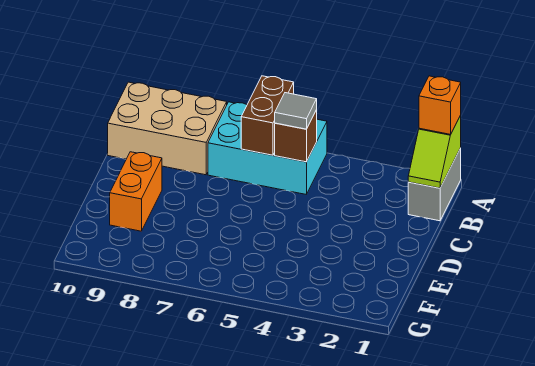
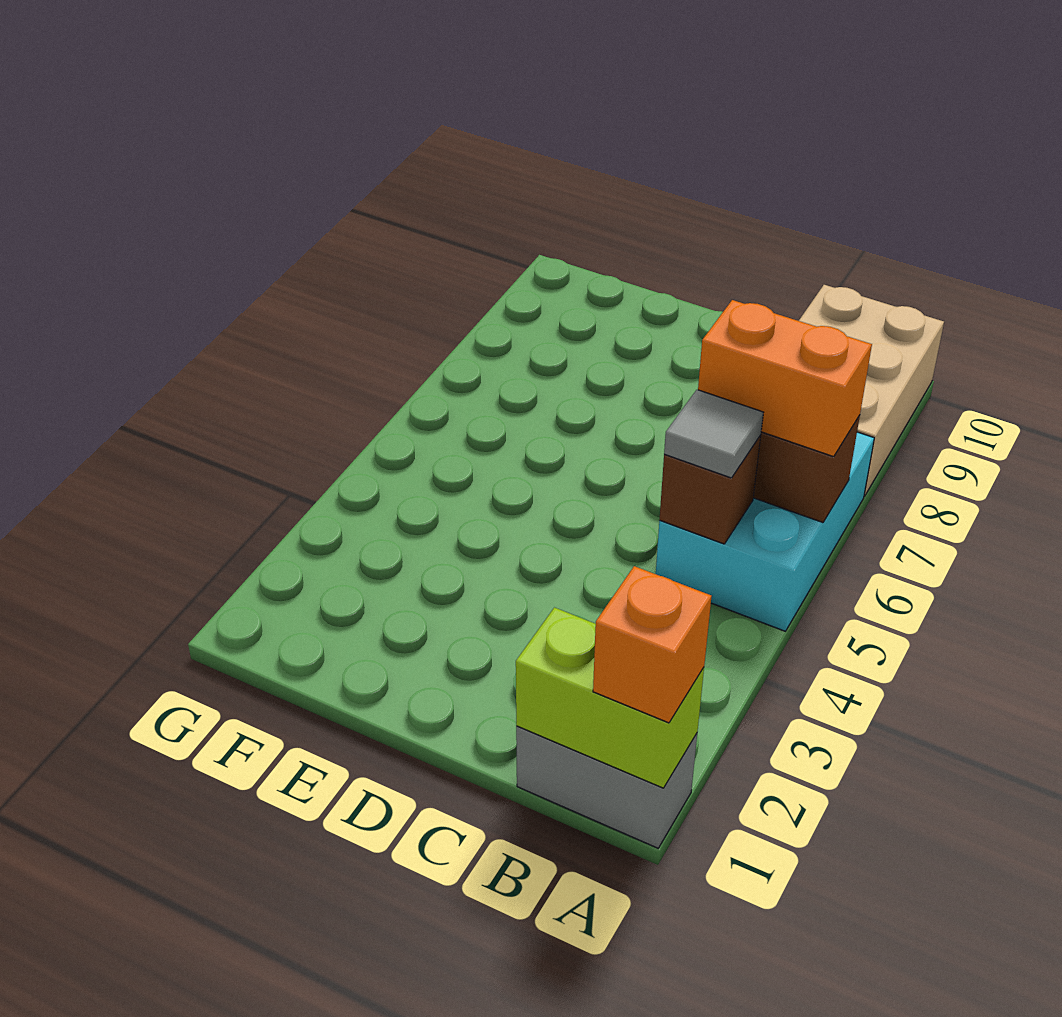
lime slope A1:B1 level 2 top A -> lime brick A1:B1 level 2
orange brick D9:E9 level 1 -> orange brick A6:B6 level 3

